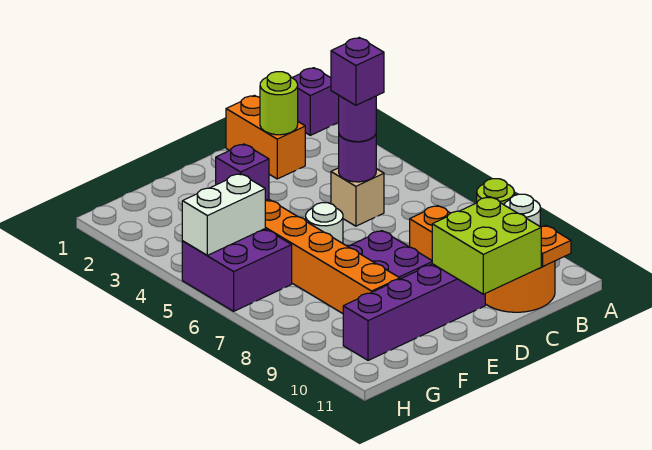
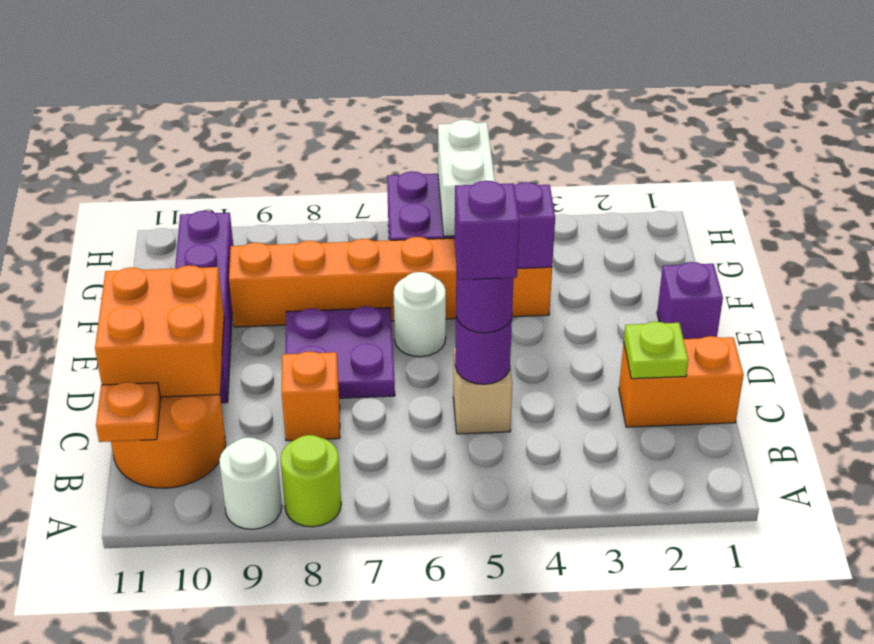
purple brick A1 level 1 -> purple brick E1 level 1
lime round brick C2 level 2 -> lime plate C2 level 2
lime brick C10:D11 level 2 -> orange brick C10:D11 level 2

